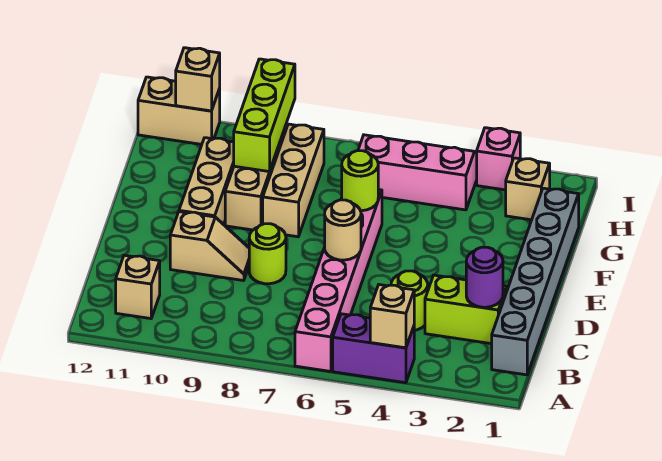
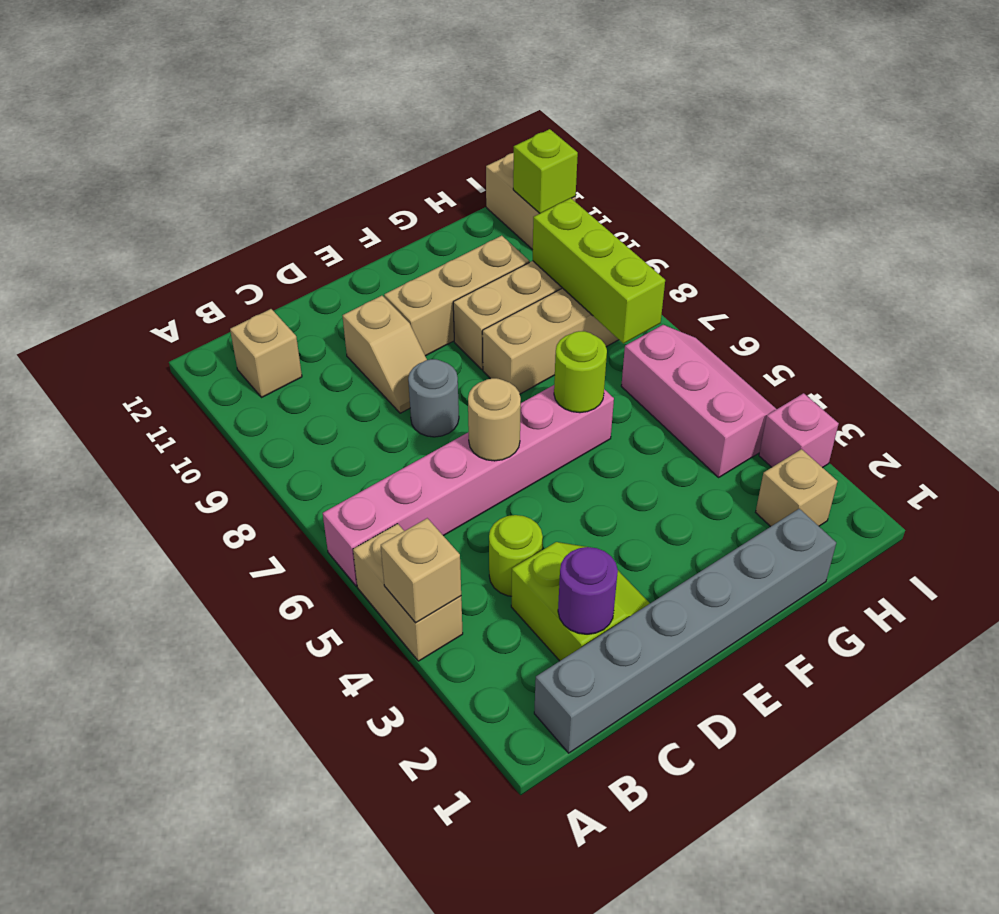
purple brick A4:A5 level 1 -> tan brick A4:A5 level 1
lime round brick D8 level 1 -> grey round brick D8 level 1
lime brick G9:I9 level 2 -> lime brick H7:H9 level 2
tan brick I11 level 2 -> lime brick I11 level 2

